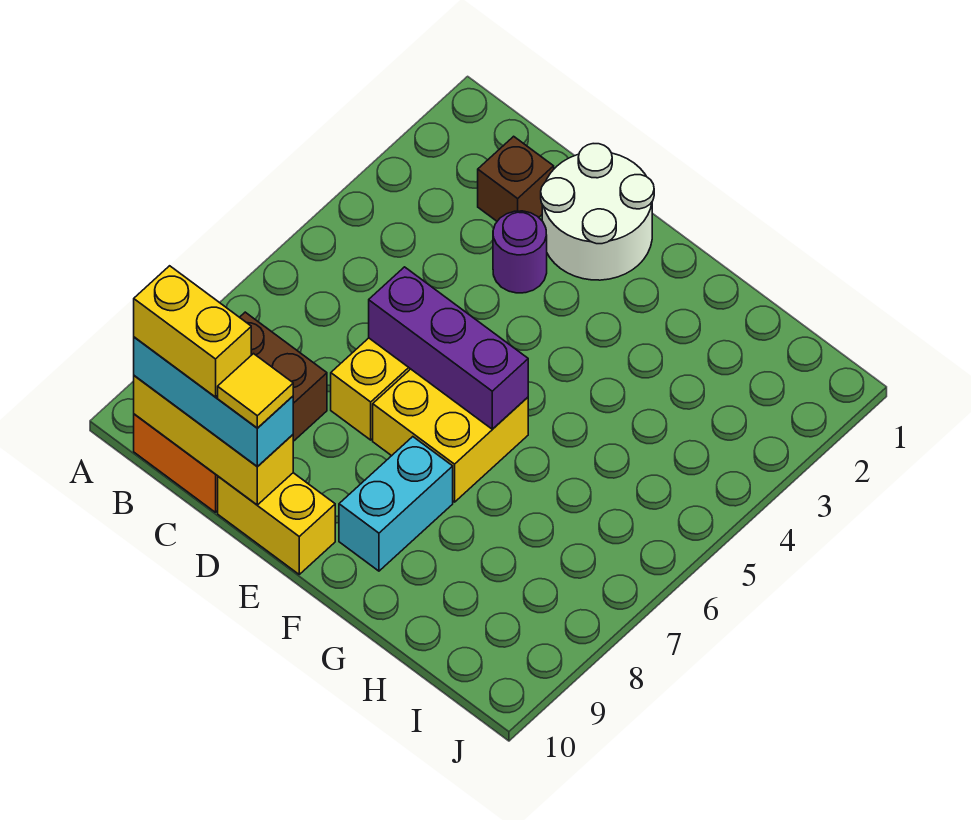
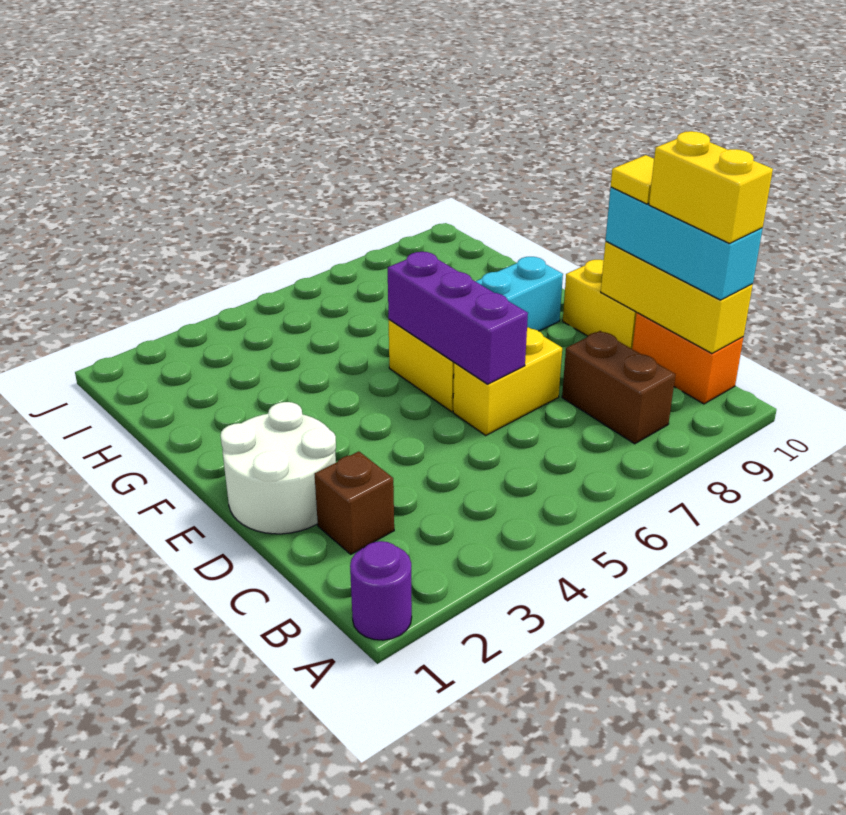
purple round brick D3 level 1 -> purple round brick A1 level 1

